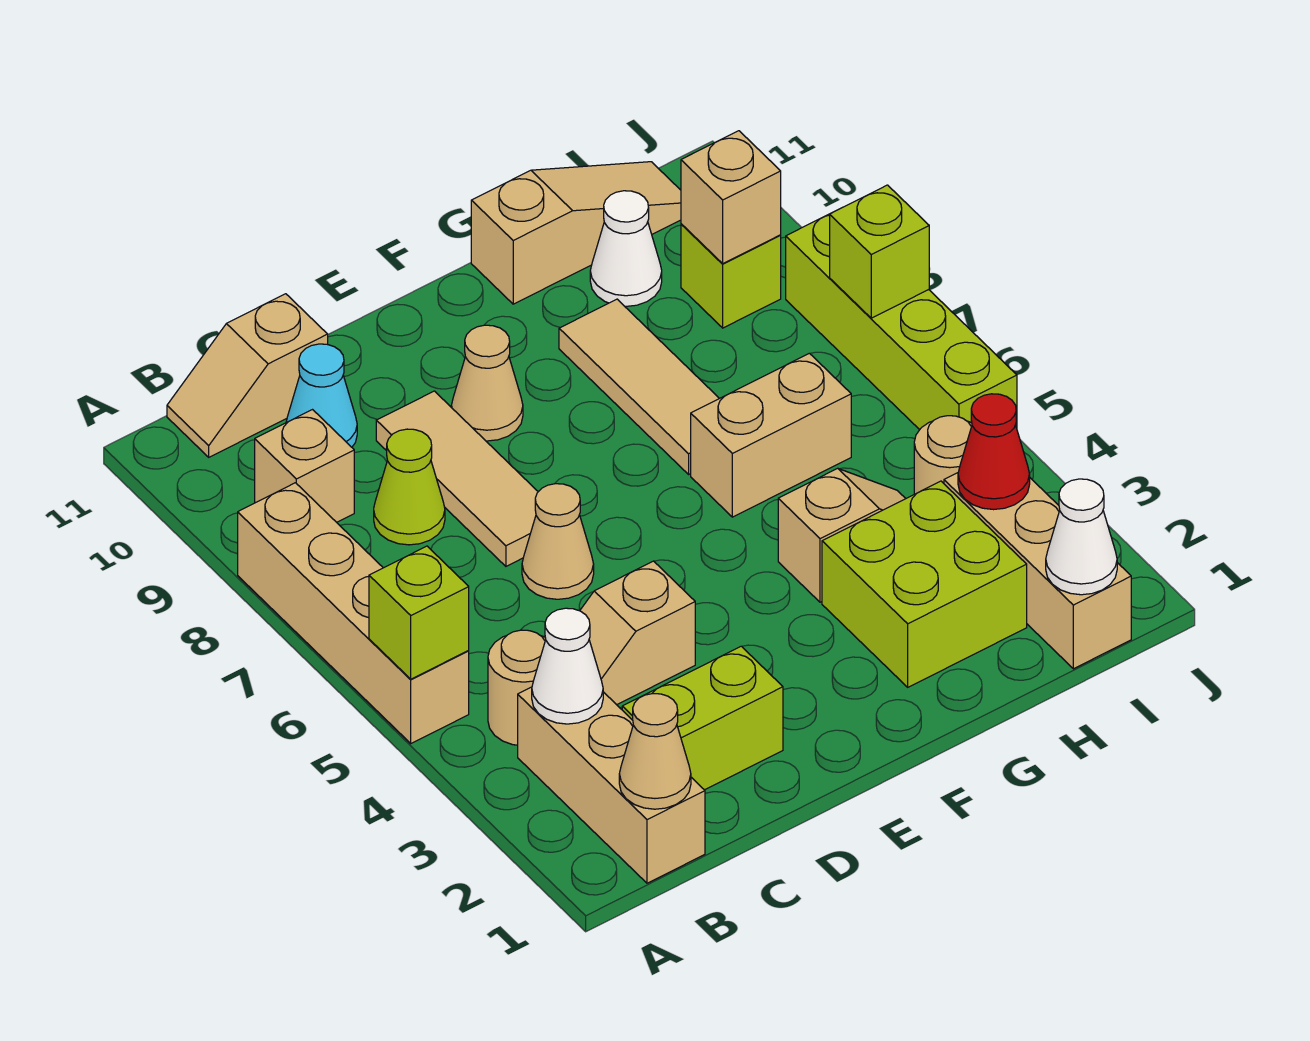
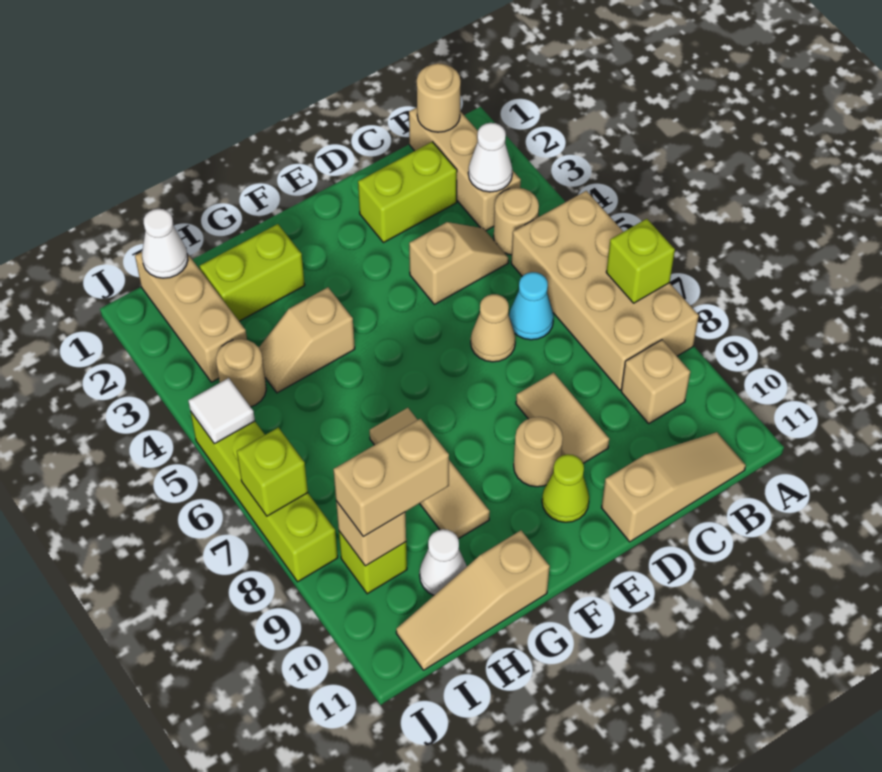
tan brick A5:A8 level 1 -> tan brick A5:B8 level 1
lime brick A5 level 2 -> lime brick A7 level 2
tan cone B1 level 2 -> tan round brick B1 level 2
tan slope B11:C11 level 1 top C -> tan slope B11:D11 level 1 top D
lime cone C8 level 1 -> lime cone E10 level 1
cyan cone C10 level 1 -> cyan cone C6 level 1
tan tile D7:D9 level 1 -> tan tile D8:D9 level 1
tan cone E9 level 1 -> tan round brick E9 level 1
lime brick G2:H3 level 1 -> lime brick G2:H2 level 1
tan brick G6:H6 level 1 -> tan brick H9:I9 level 3
red cone I3 level 2 -> none
none -> white tile J5 level 2

